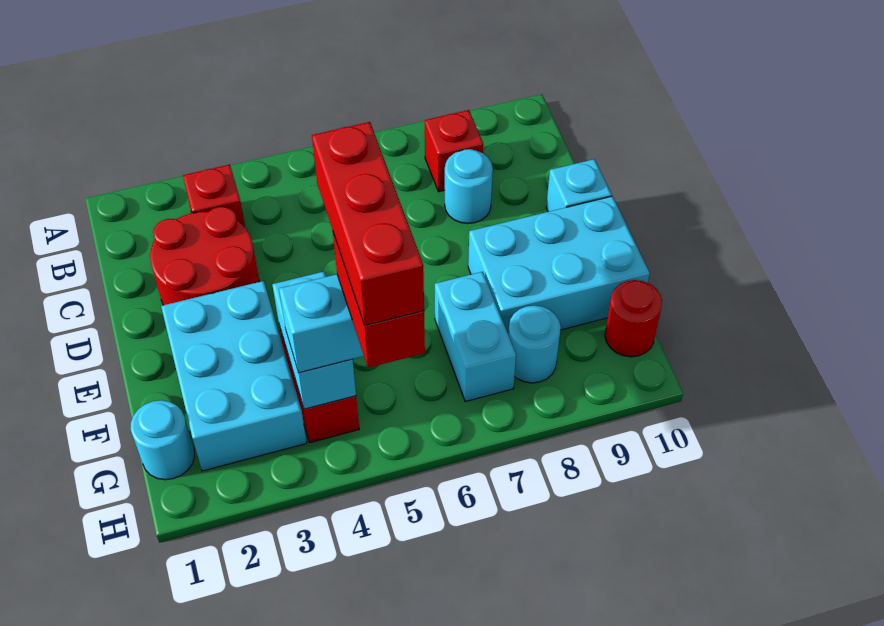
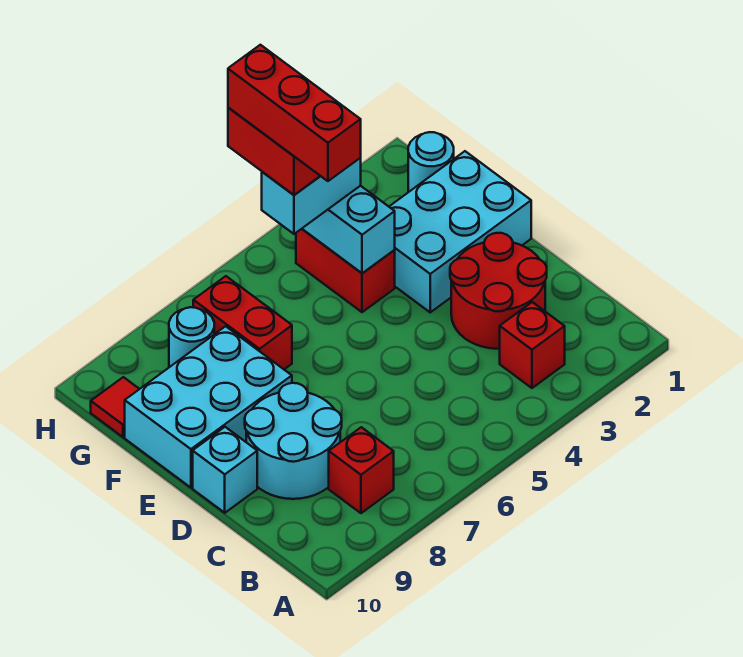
cyan round brick C8 level 1 -> cyan round brick C8:D9 level 1
cyan brick E2:G3 level 1 -> cyan brick E1:F3 level 1
cyan brick F7:G7 level 1 -> red brick F7:G7 level 1
red round brick G10 level 1 -> red tile G10 level 1

